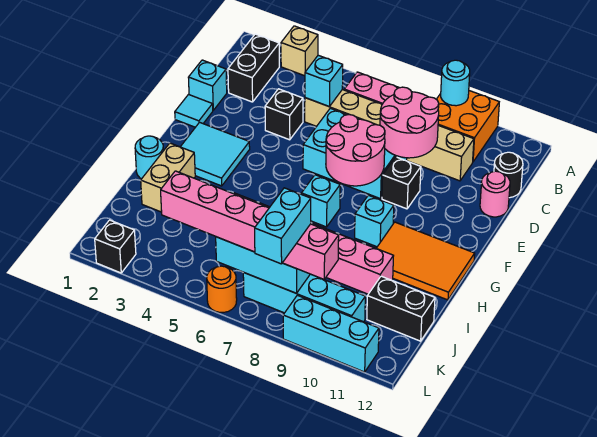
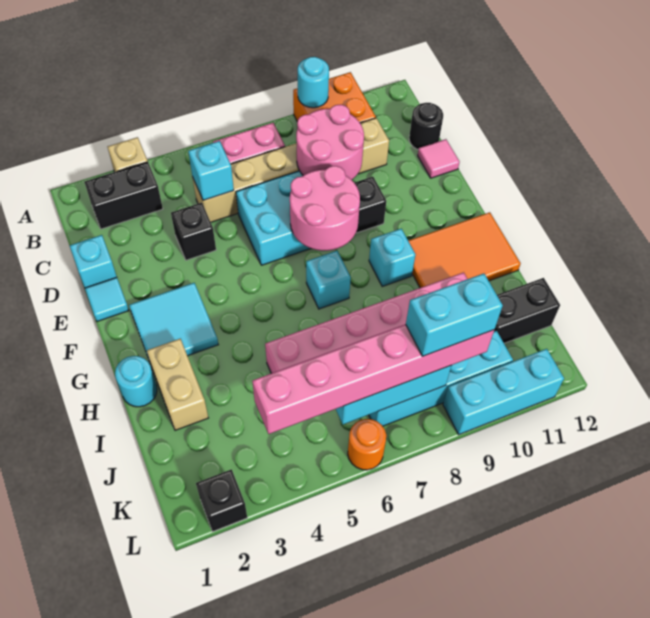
black brick B2:C2 level 1 -> black brick B2:B3 level 1
pink round brick D12 level 1 -> pink tile D12 level 1
cyan brick K8:L8 level 4 -> cyan brick K8:K9 level 4

